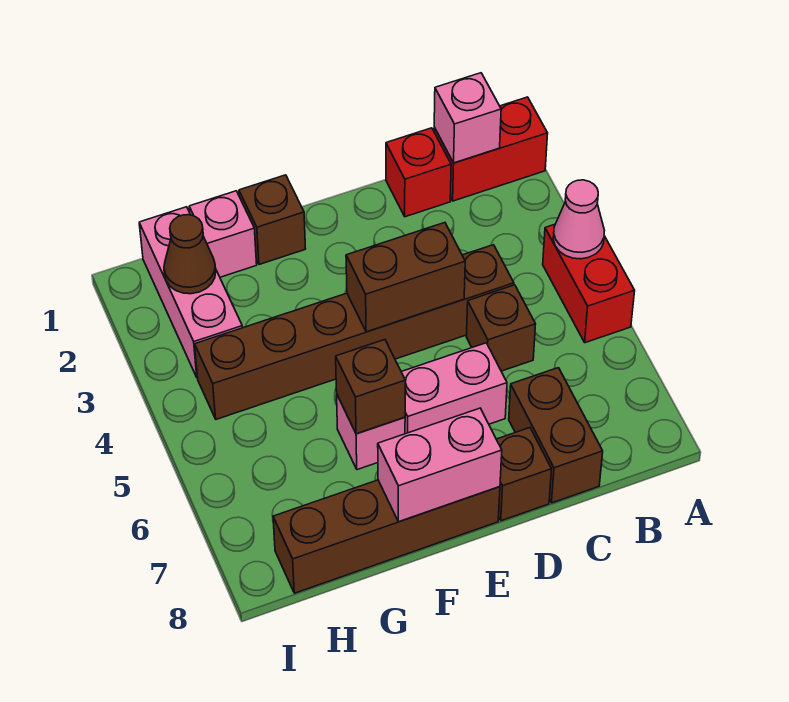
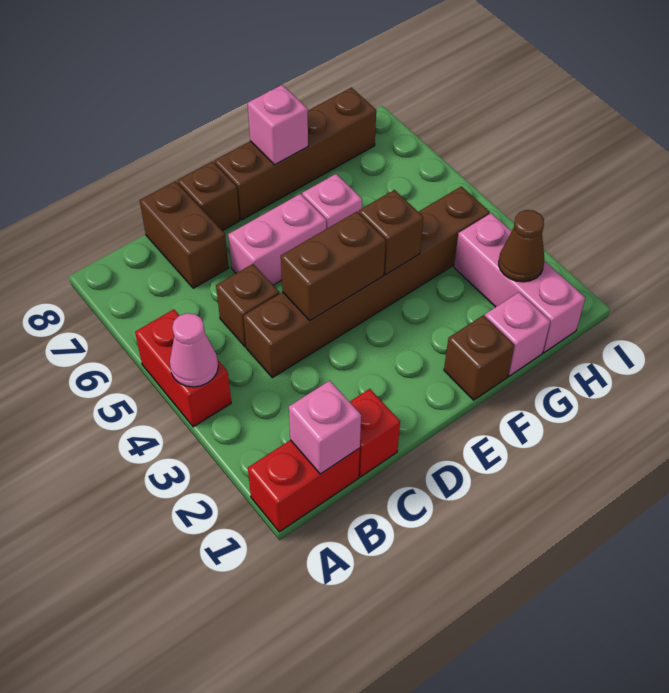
pink brick E8:F8 level 2 -> pink brick F8 level 2
brown brick F6 level 2 -> brown brick F4 level 2

